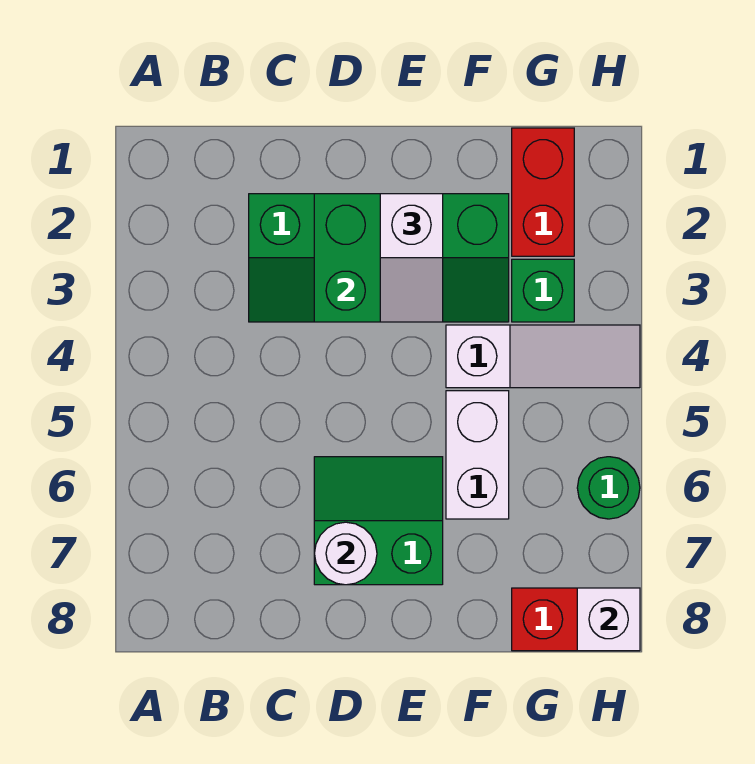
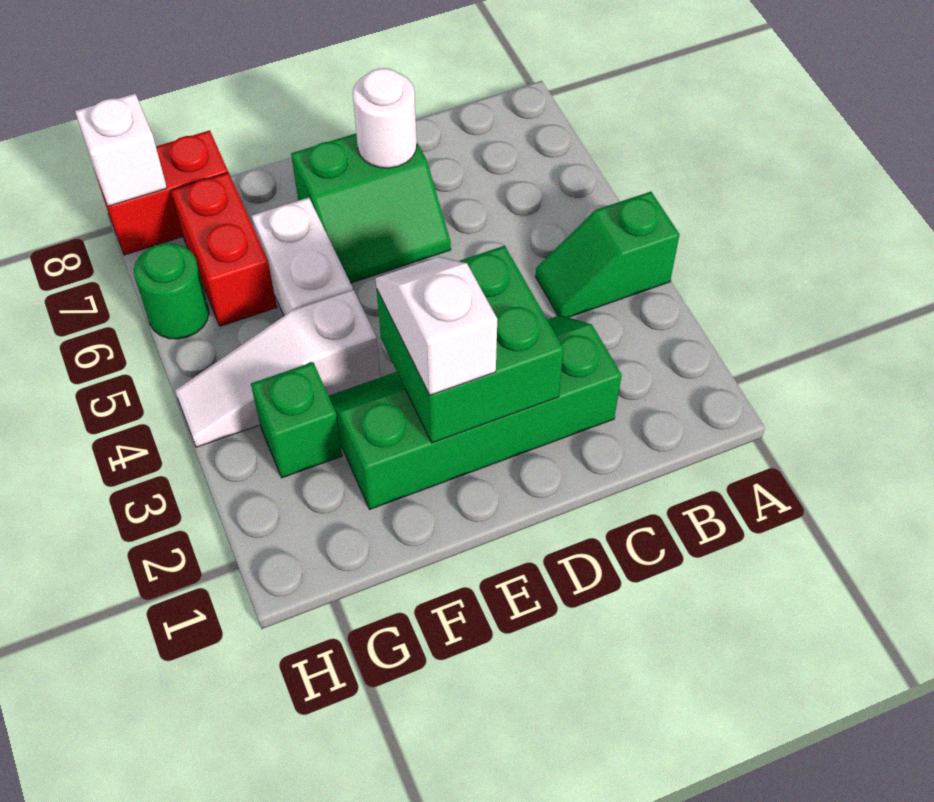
none -> green slope A4:B4 level 1 top A
red brick G1:G2 level 1 -> red brick G6:G7 level 1

